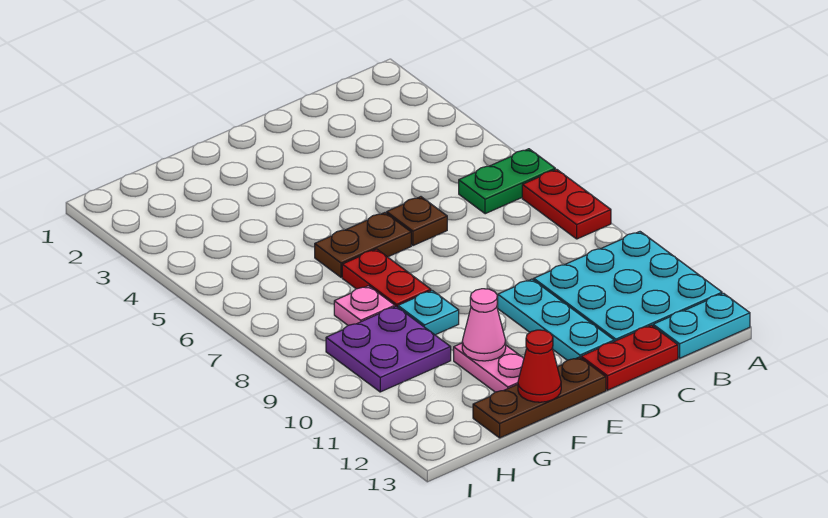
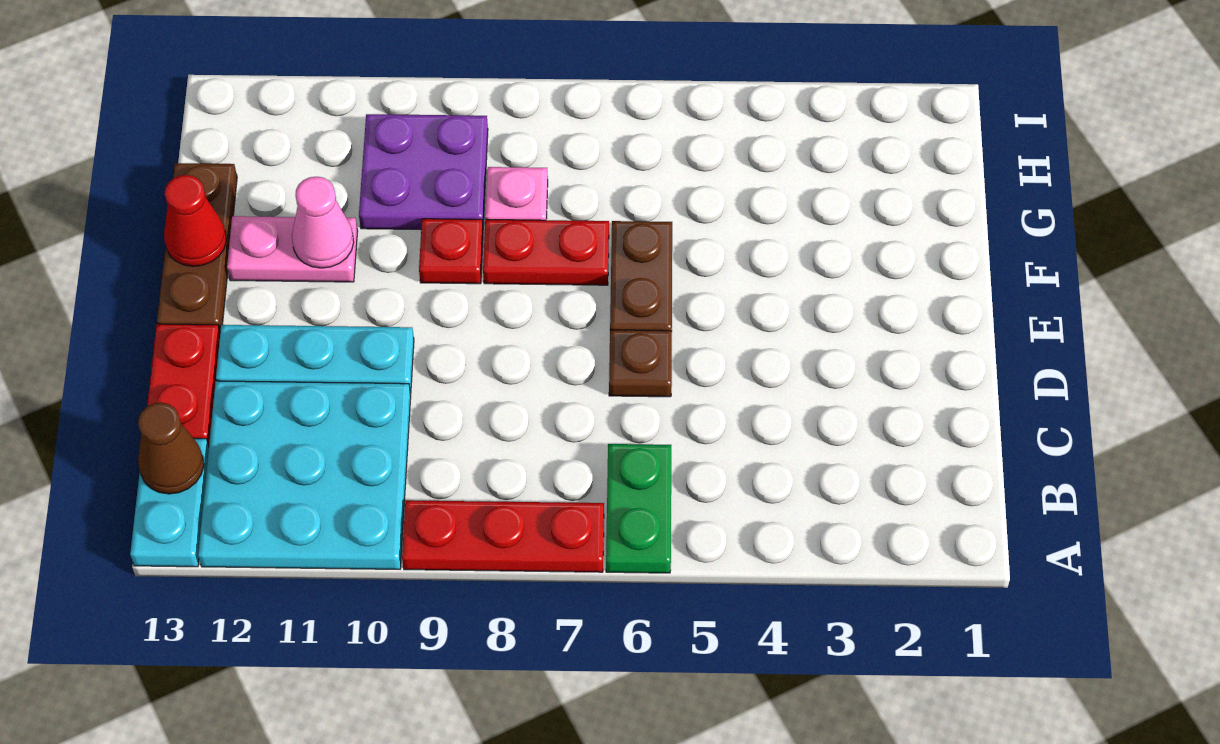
red plate A7:A8 level 1 -> red plate A7:A9 level 1
none -> brown cone B13 level 2
cyan plate F9 level 1 -> red plate F9 level 1

